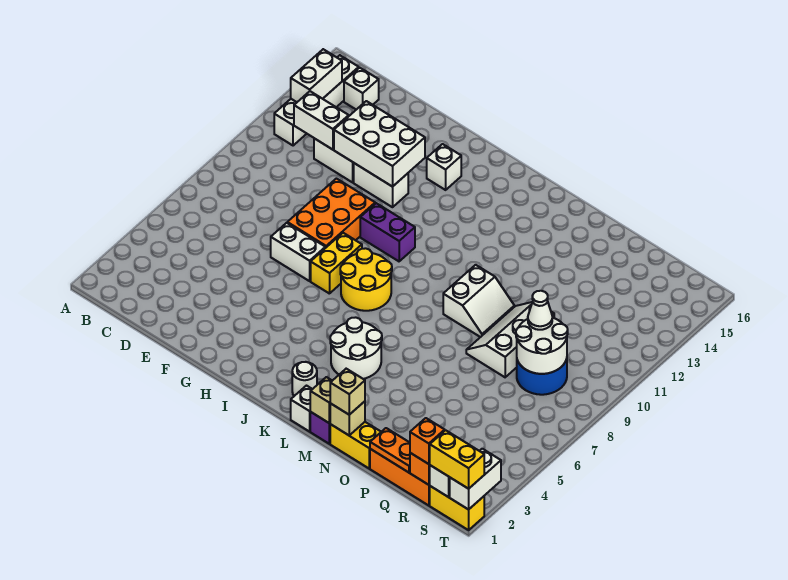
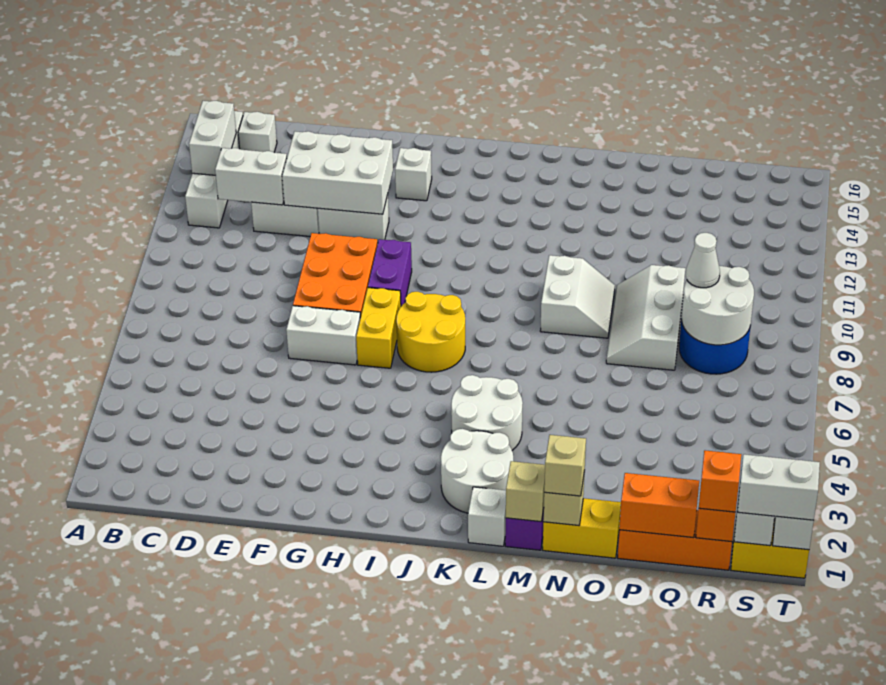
purple brick H10:I10 level 1 -> purple brick H9:H10 level 1
white round brick K2 level 1 -> white round brick K2:L3 level 1
orange plate P1:Q1 level 2 -> orange brick P1:Q1 level 2
yellow brick S1:T1 level 3 -> white brick S1:T1 level 3

